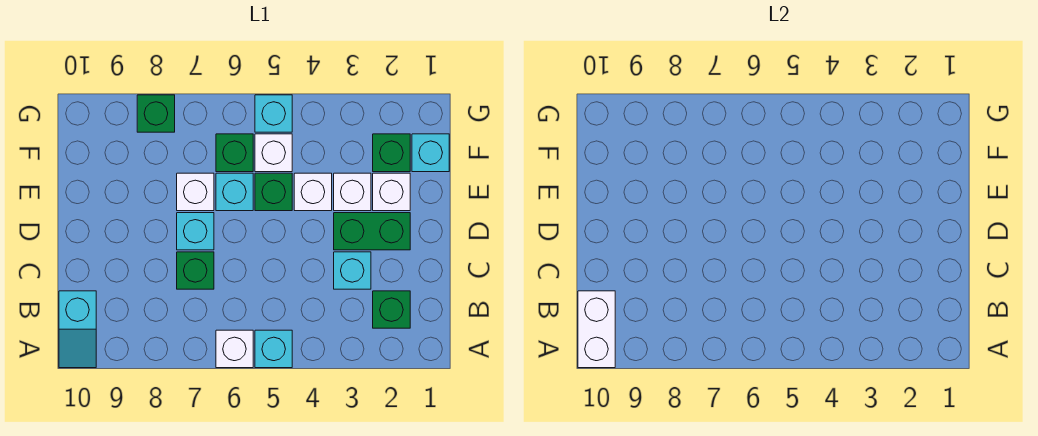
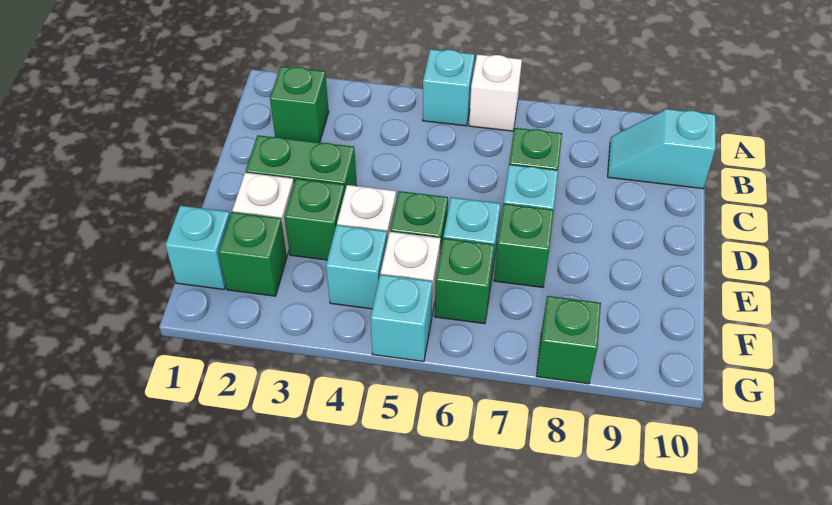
cyan slope A10:B10 level 1 top B -> cyan slope B9:B10 level 1 top 10
white brick A10:B10 level 2 -> none
cyan brick C3 level 1 -> cyan brick F4 level 1
white brick E3 level 1 -> green brick E3 level 1
white brick E7 level 1 -> green brick E7 level 1

